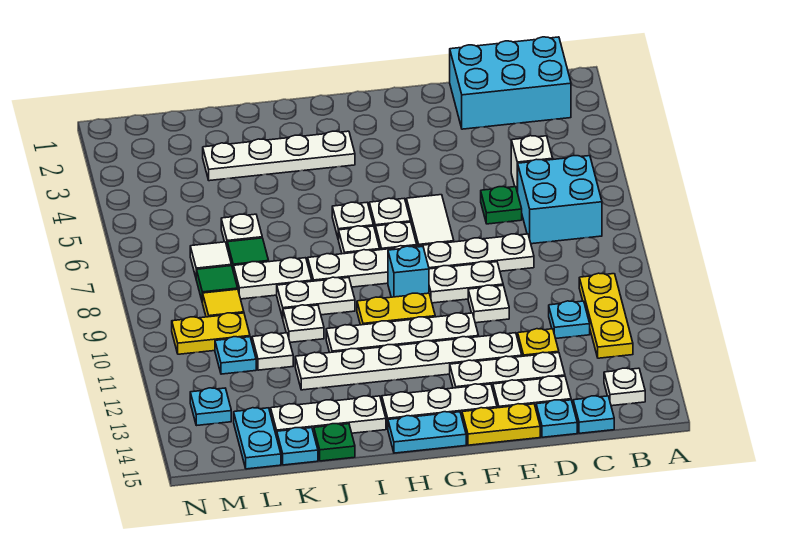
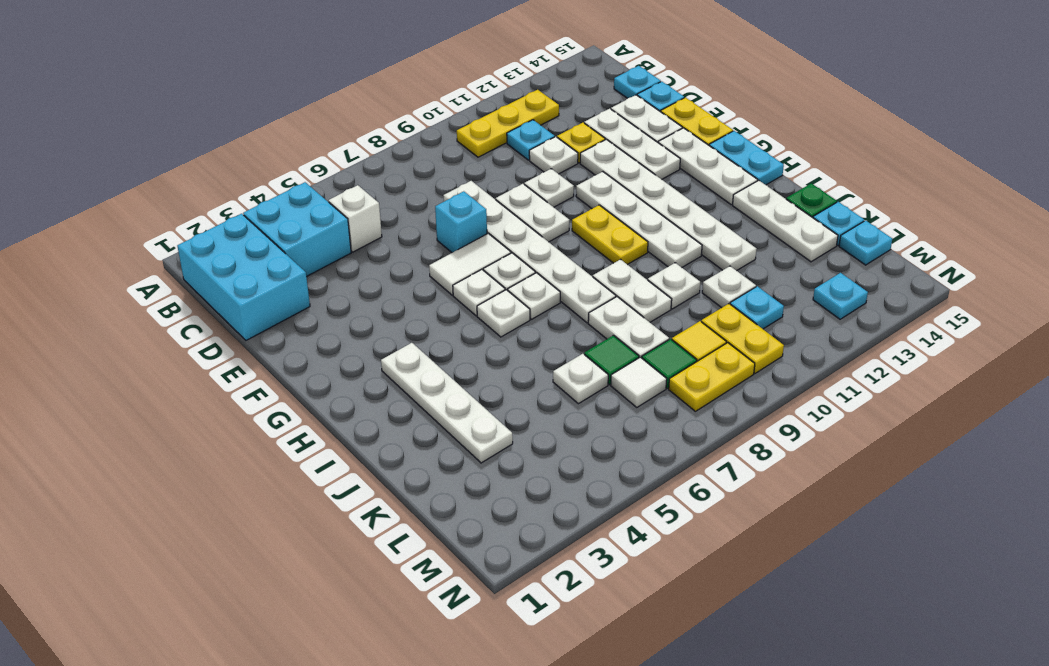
cyan brick B6:C7 level 1 -> cyan brick B3:C4 level 1
white plate B14 level 1 -> white plate D11 level 1
green plate D6 level 1 -> none
cyan brick G9 level 1 -> cyan brick E7 level 1
cyan plate L14:L15 level 1 -> cyan plate L15 level 1
none -> yellow plate M8:M9 level 1

